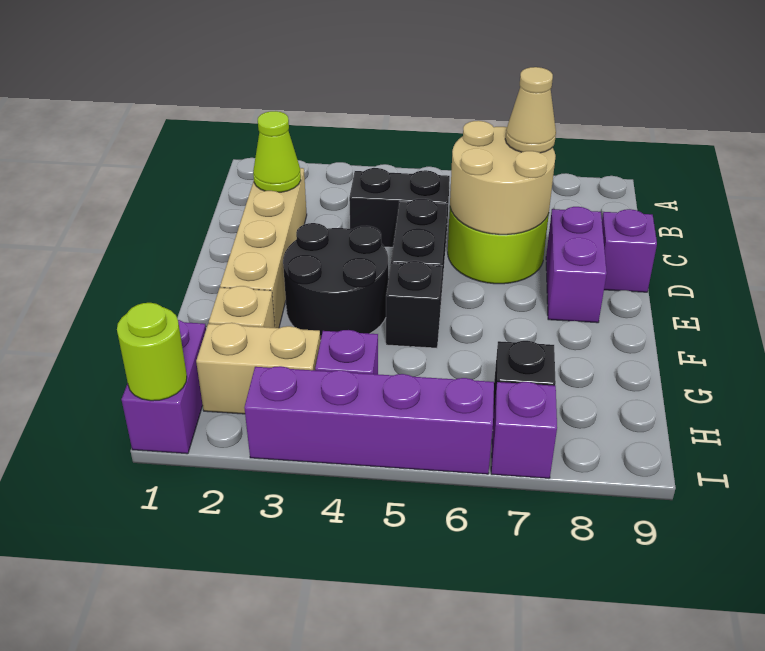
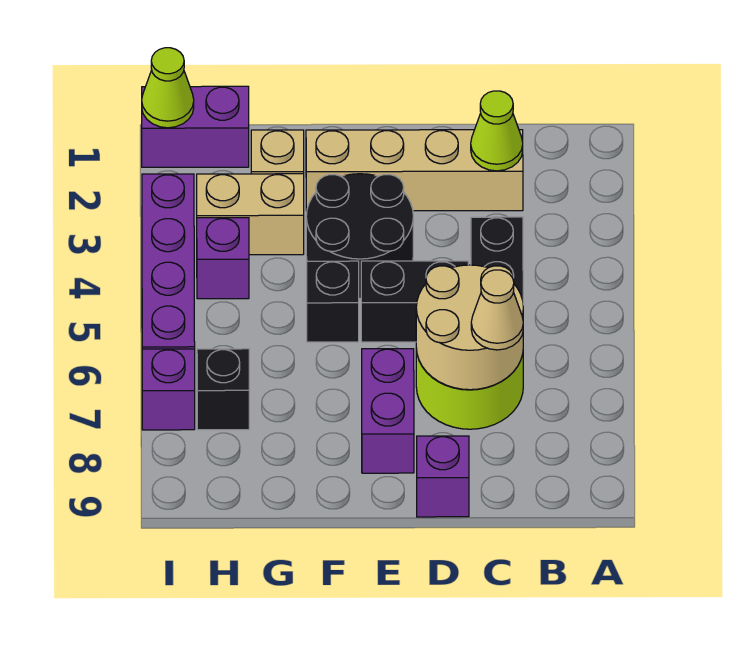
purple brick D8:E8 level 1 -> purple brick E7:E8 level 1
tan brick H2:H3 level 1 -> tan brick G3:H3 level 1
lime round brick I1 level 2 -> lime cone I1 level 2

